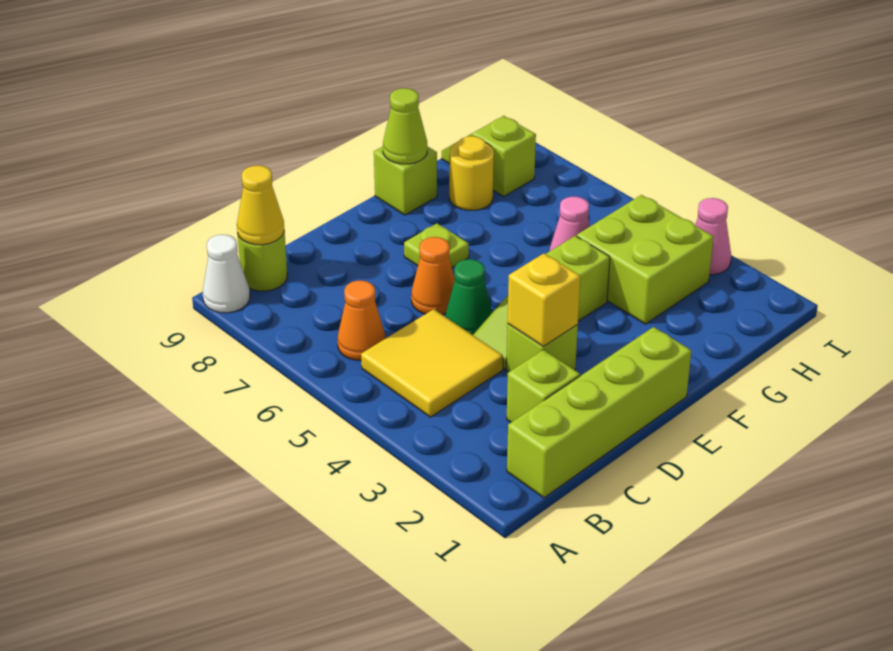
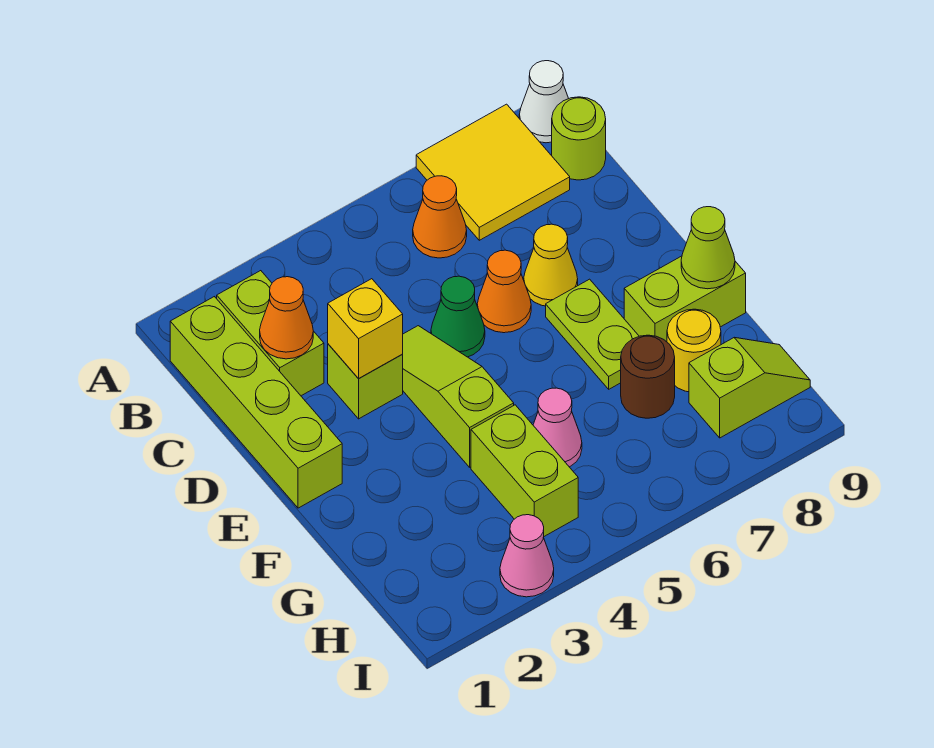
yellow tile B4:C5 level 1 -> yellow tile A7:B8 level 1
yellow cone B9 level 2 -> yellow cone D7 level 1
lime brick C2 level 1 -> lime brick B2:C2 level 1
none -> orange cone C2 level 2
lime plate E7 level 1 -> lime plate E7:F7 level 1
lime brick F9 level 1 -> lime brick F8:F9 level 1
lime brick G3:H4 level 1 -> lime brick G4:H4 level 1
none -> brown round brick G7 level 1

